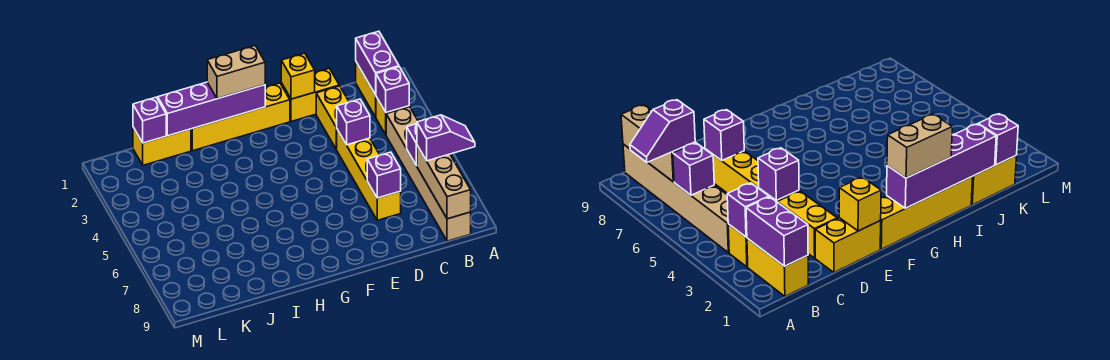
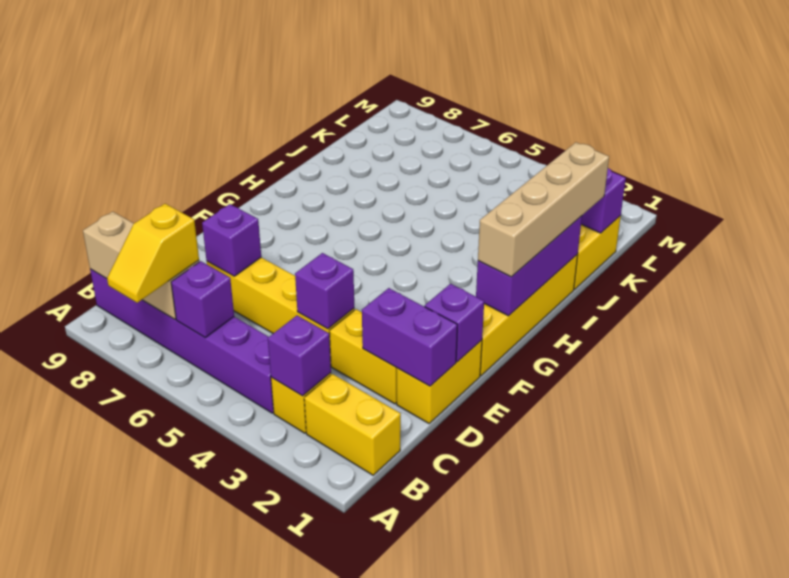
purple slope A7:B7 level 3 top B -> yellow slope A7:B7 level 3 top B
purple brick B1:B2 level 2 -> purple brick D1:D2 level 2
tan brick B4:B9 level 1 -> purple brick B4:B9 level 1
yellow brick E1 level 2 -> purple brick E1 level 2
purple brick G1:J1 level 2 -> purple brick G1:I1 level 2
tan brick G1:H1 level 3 -> tan brick G1:J1 level 3

